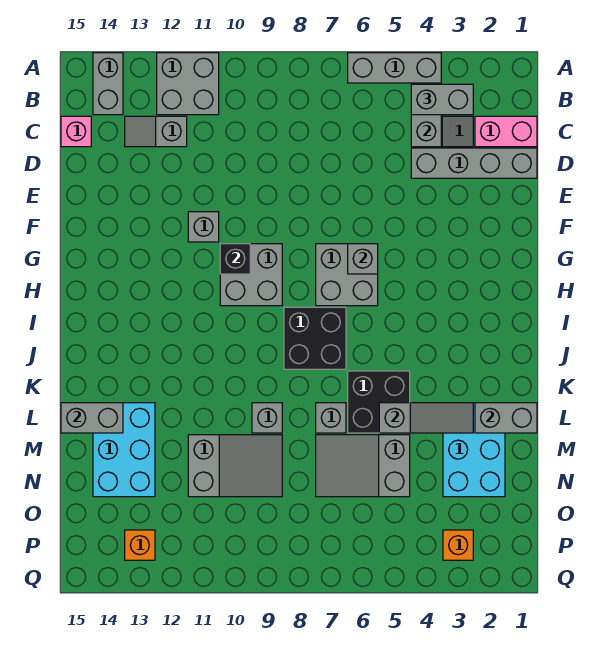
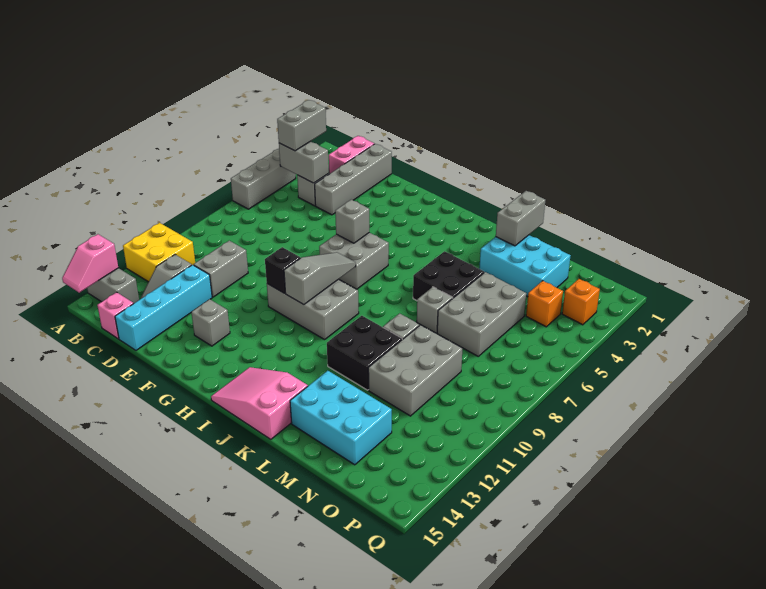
grey brick A11:B12 level 1 -> yellow brick A11:B12 level 1
none -> pink slope A14:A15 level 2 top 14
none -> cyan brick D12:D15 level 1
grey brick F11 level 1 -> grey brick F13 level 1
grey brick G9:H10 level 1 -> grey brick G9:I10 level 1
black brick I7:J8 level 1 -> black brick K10:L11 level 1
none -> pink slope I14:K15 level 1 top K
grey slope L3:L5 level 2 top 5 -> grey slope H8:H10 level 2 top 10
grey brick L14:L15 level 2 -> grey brick D10:D11 level 1
grey slope M5:N7 level 1 top 5 -> grey brick M5:N7 level 1
grey slope M9:N11 level 1 top 11 -> grey brick M9:N11 level 1
orange brick P13 level 1 -> orange brick O4 level 1

